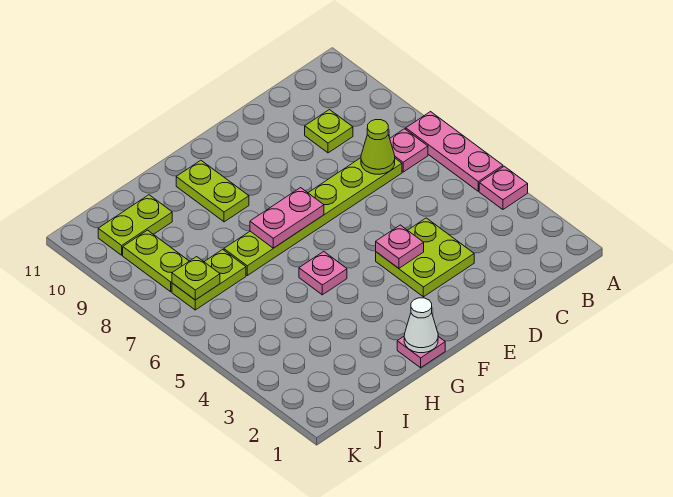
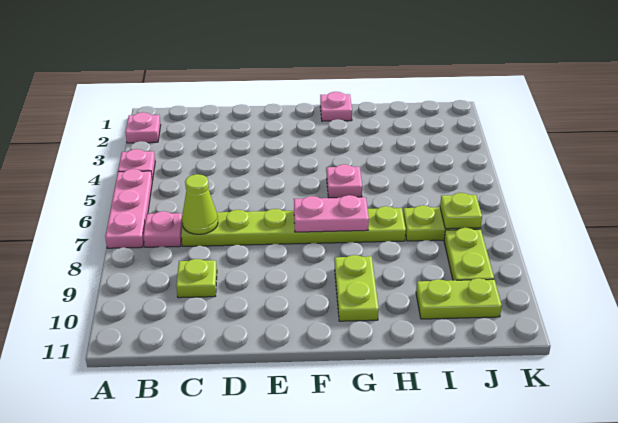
lime plate D3:E4 level 1 -> none
pink plate E4 level 2 -> pink plate A2 level 1
white cone G1 level 2 -> none

